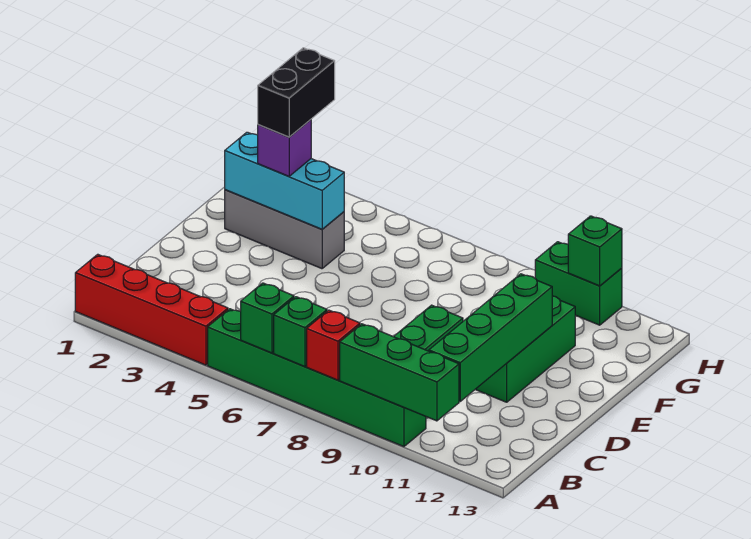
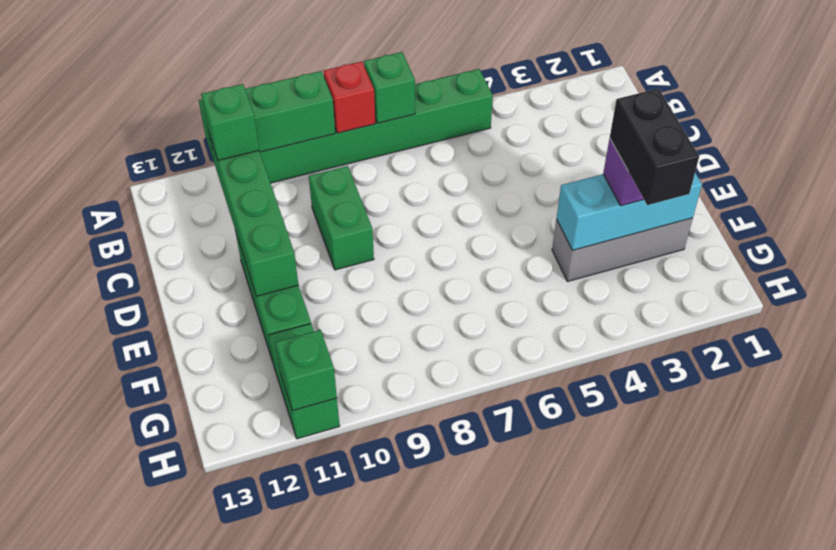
red brick A1:A4 level 1 -> none
green brick A6 level 2 -> green brick B11 level 3
green brick H10:H11 level 1 -> green brick G11:H11 level 1

